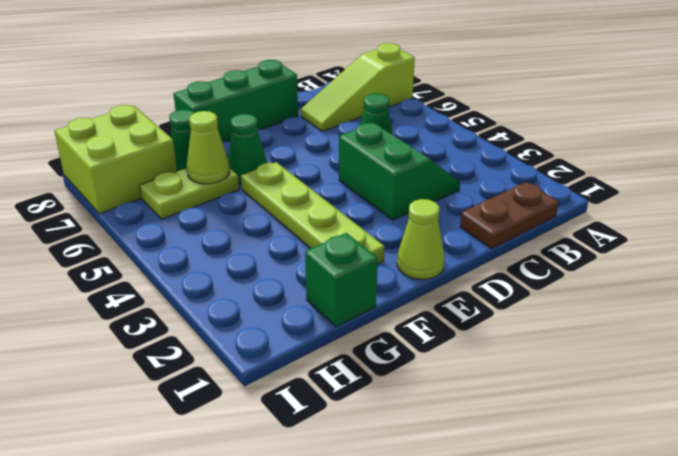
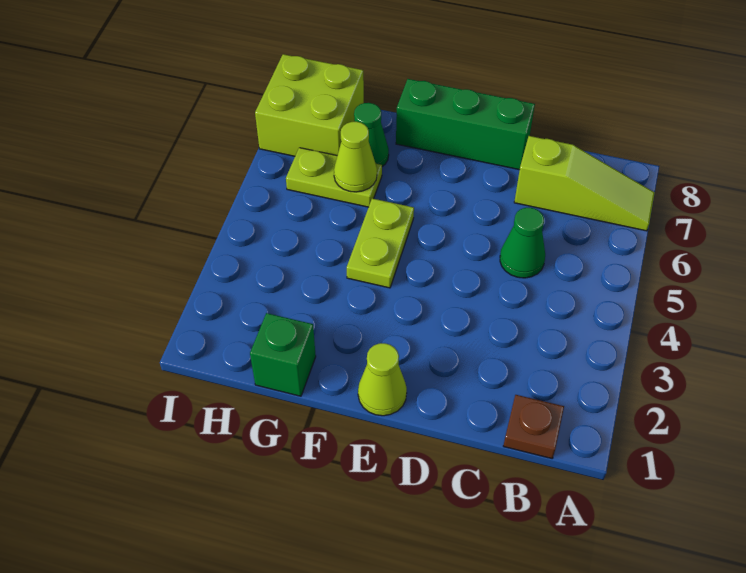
lime slope A7:C7 level 1 top A -> lime slope A7:C7 level 1 top C
brown plate B1:C1 level 1 -> brown plate B1 level 1
green slope C3:D4 level 1 top D -> none
lime plate F2:F5 level 1 -> lime plate F4:F5 level 1
green cone F6 level 1 -> none

